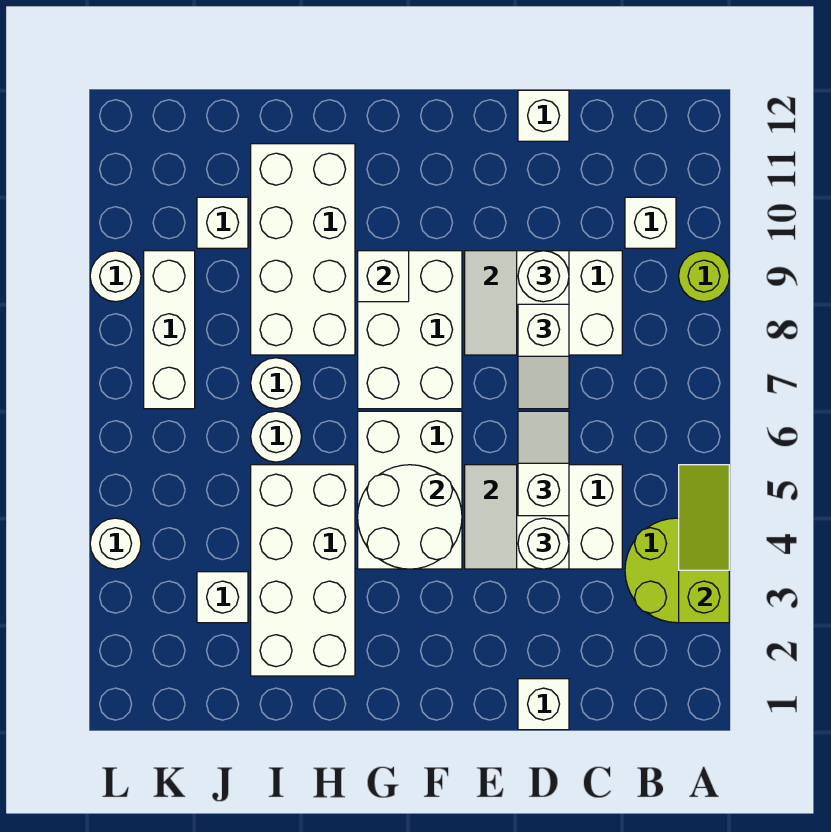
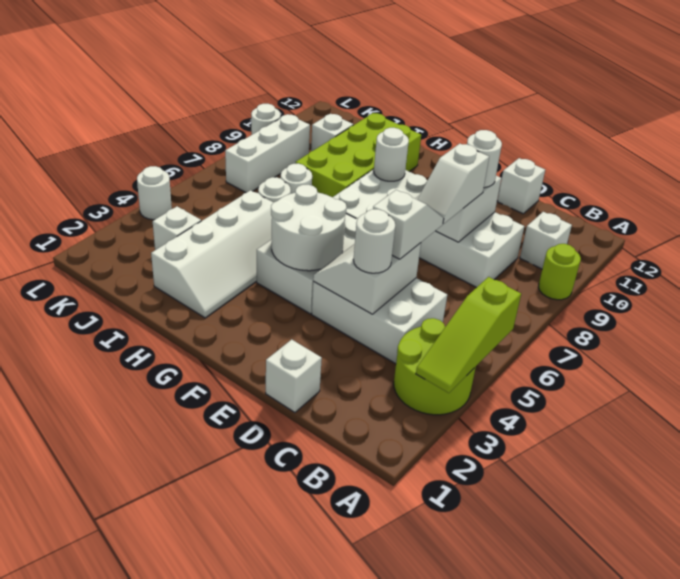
lime slope A3:A5 level 2 top 3 -> lime slope A3:A5 level 2 top 5
white brick G9 level 2 -> white round brick G9 level 2
white brick H2:I5 level 1 -> white slope H2:I5 level 1 top I
white brick H8:I11 level 1 -> lime brick H8:I11 level 1

